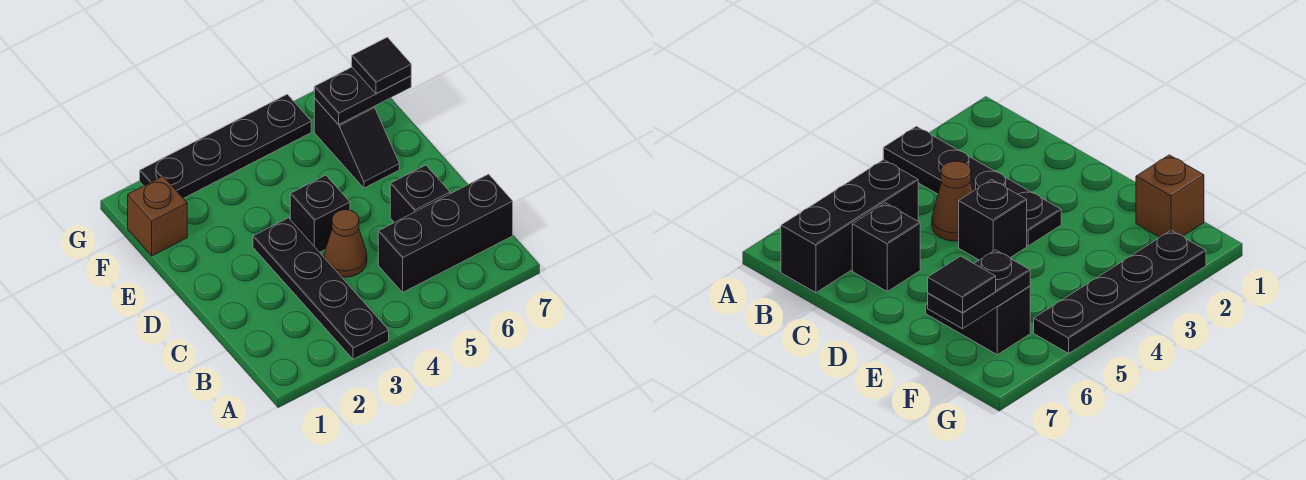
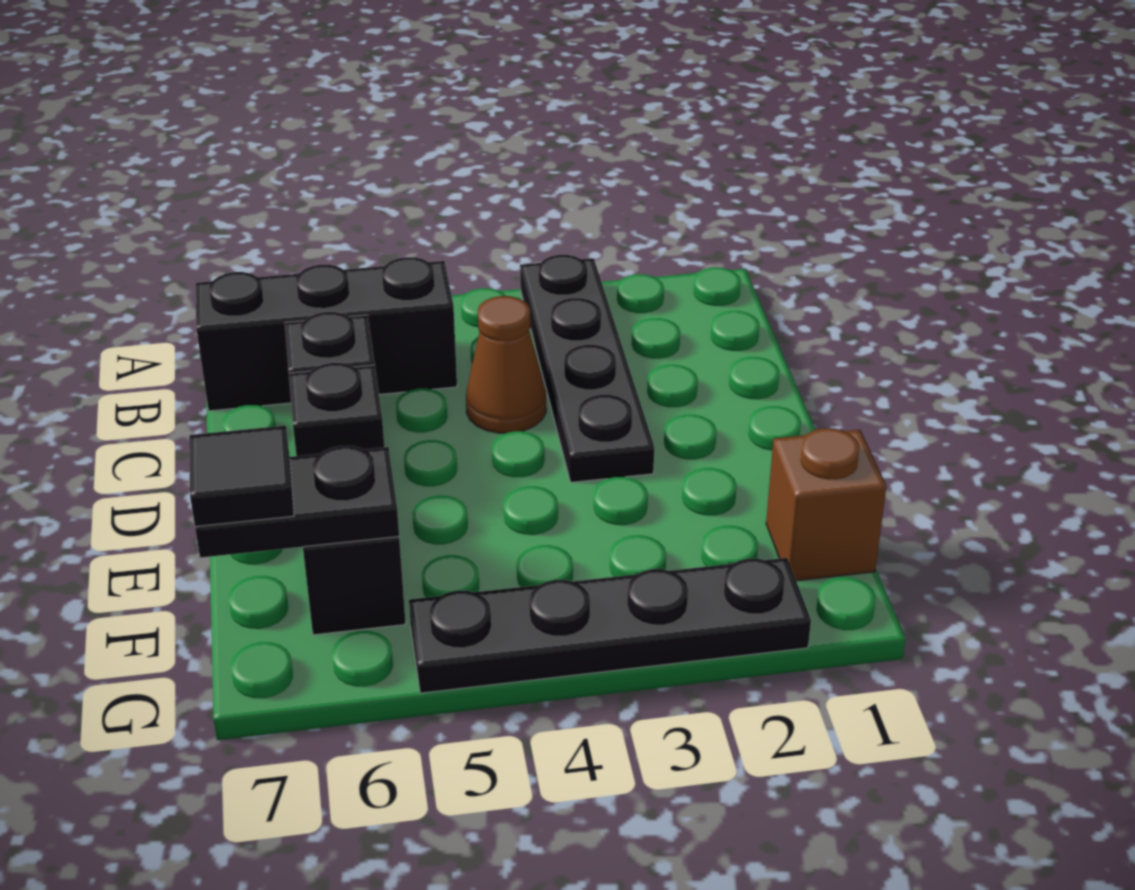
black brick D4 level 1 -> black brick D6 level 1

